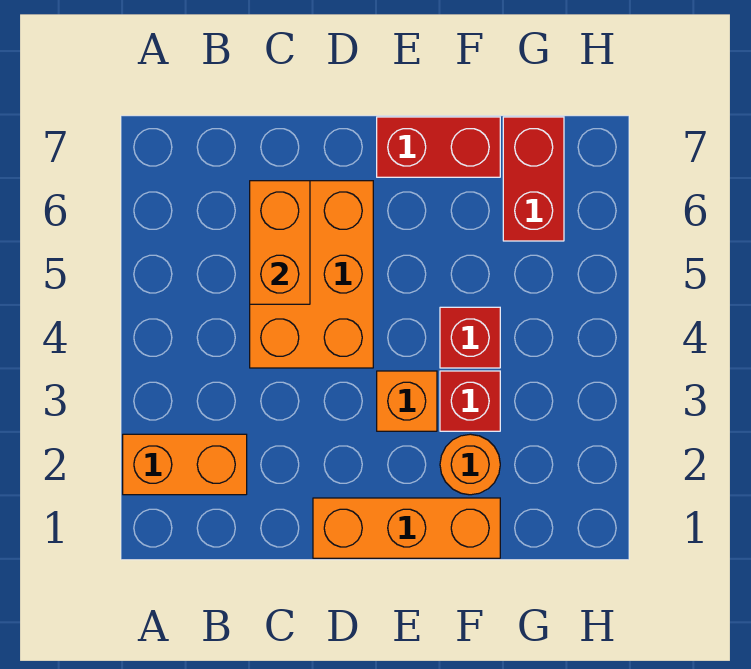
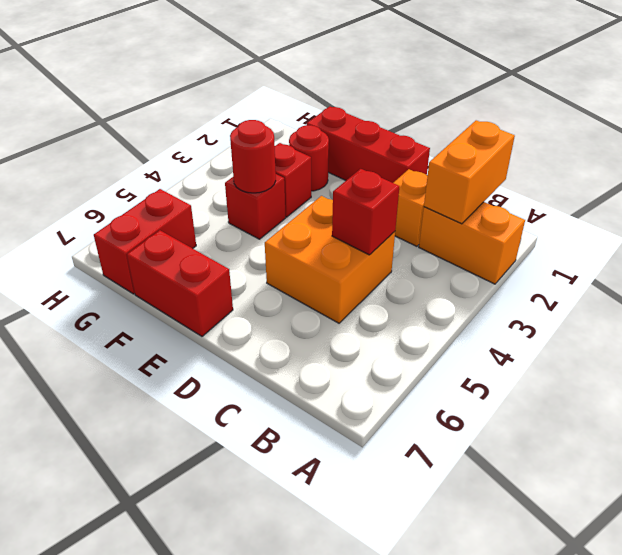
orange brick C4:D6 level 1 -> orange brick C4:D5 level 1
none -> red brick C4 level 2
orange brick C5:C6 level 2 -> orange brick B1:B2 level 2
orange brick D1:F1 level 1 -> red brick D1:F1 level 1
orange brick E3 level 1 -> orange brick C2 level 1
orange round brick F2 level 1 -> red round brick F2 level 1
none -> red round brick F4 level 2

